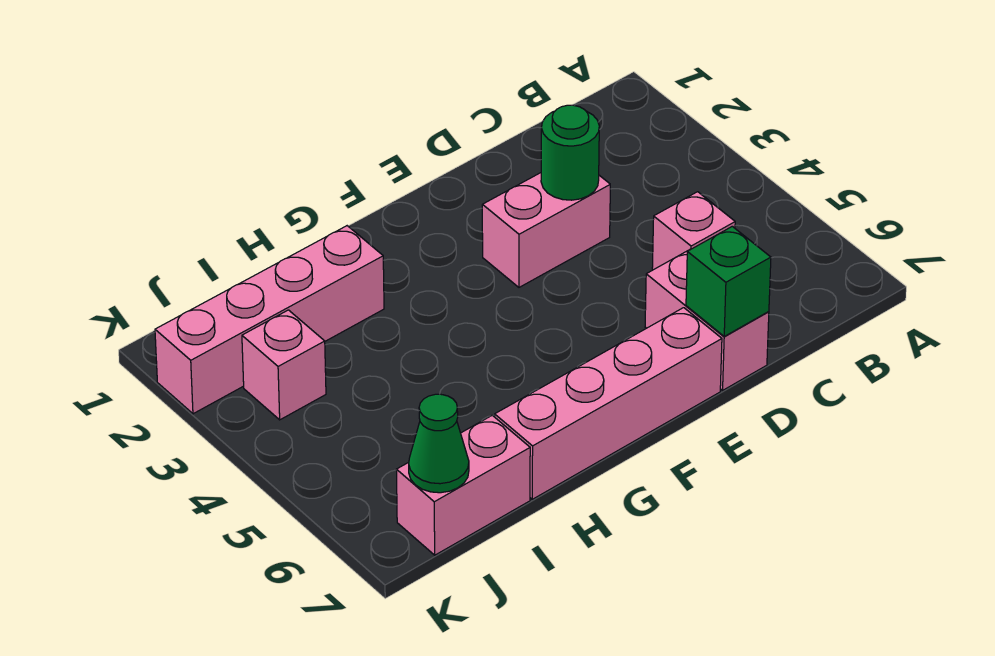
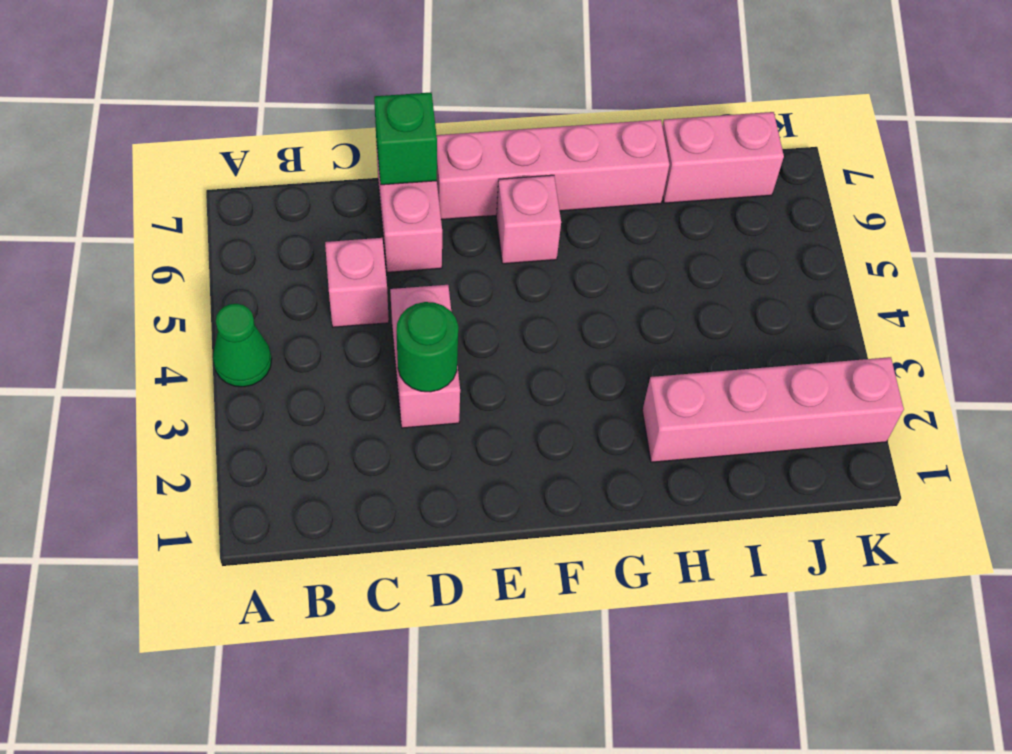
pink brick D3:E3 level 1 -> pink brick D3:D4 level 1
pink brick J3 level 1 -> pink brick F6 level 1
green cone J7 level 2 -> green cone A4 level 1

